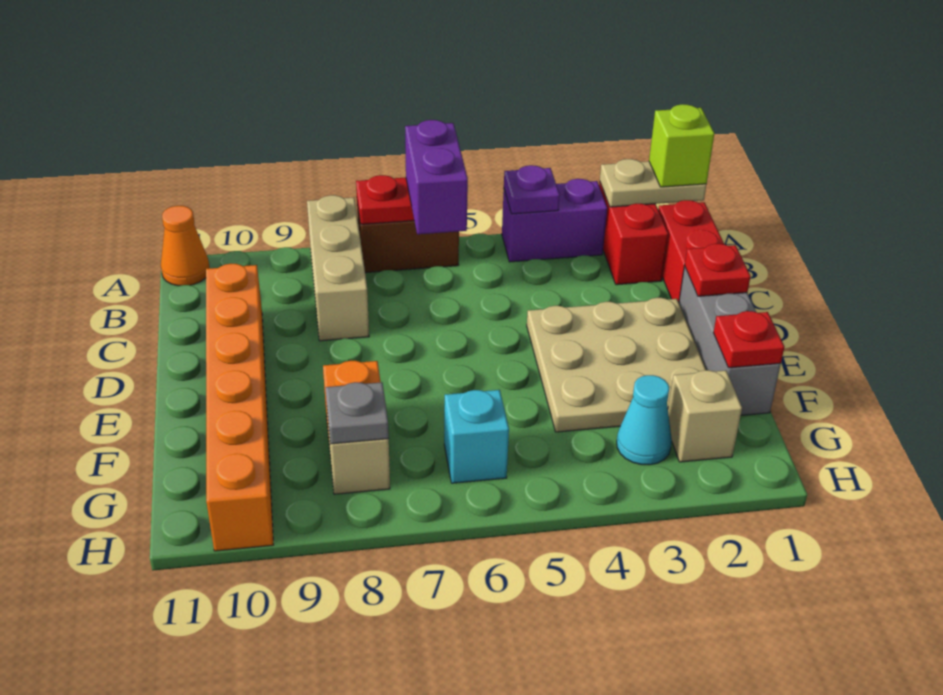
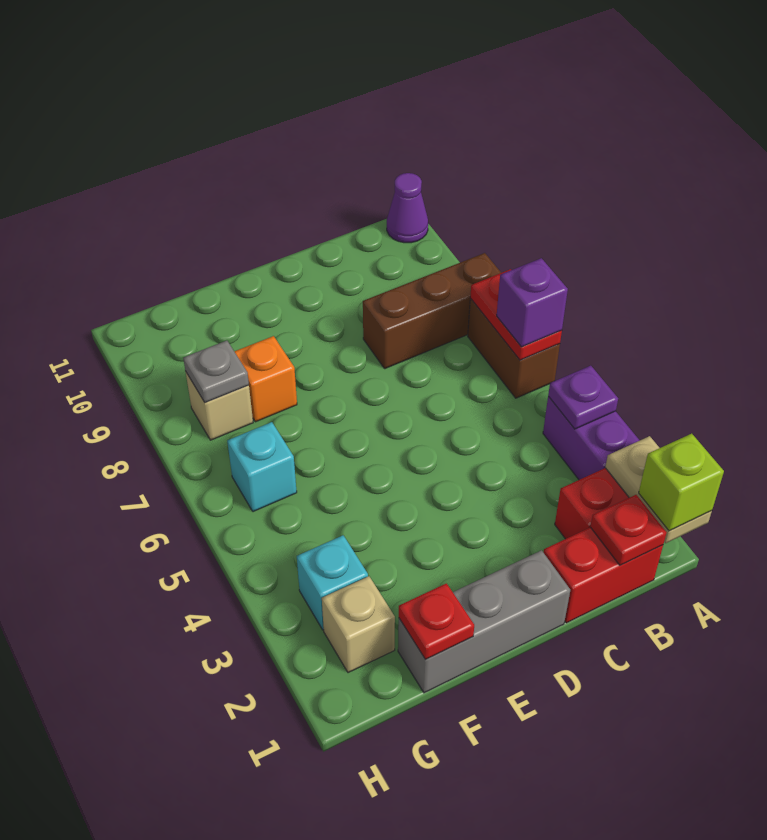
purple brick A6:B6 level 3 -> purple brick A6 level 3
tan brick A8:C8 level 1 -> brown brick A8:C8 level 1
orange cone A11 level 1 -> purple cone A11 level 1
orange brick C10:H10 level 1 -> none
red plate D1 level 2 -> red plate B1 level 2
tan plate D2:F4 level 1 -> none
cyan cone G3 level 1 -> cyan brick G3 level 1

